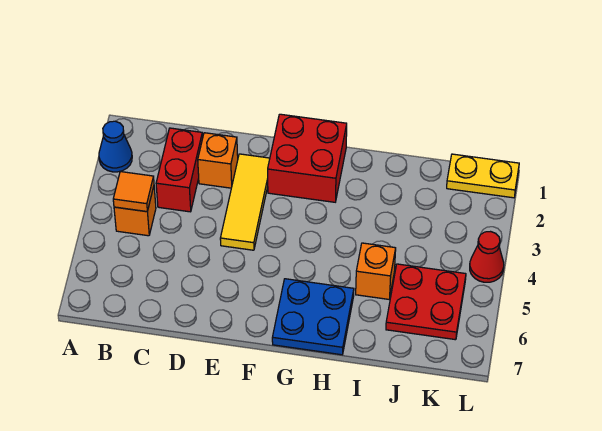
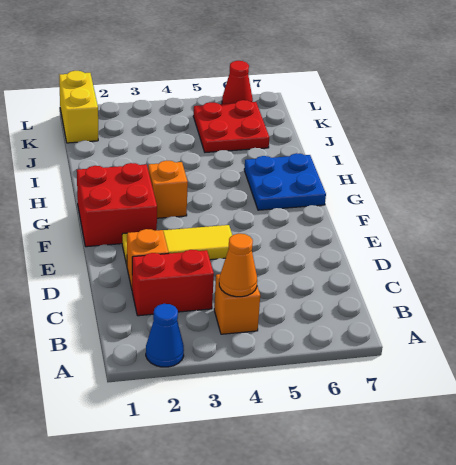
orange tile B4 level 2 -> orange cone B4 level 2
orange brick I5 level 1 -> orange brick G3 level 1
yellow plate K1:L1 level 1 -> yellow brick K1:L1 level 1
red cone L4 level 1 -> red cone L6 level 1

